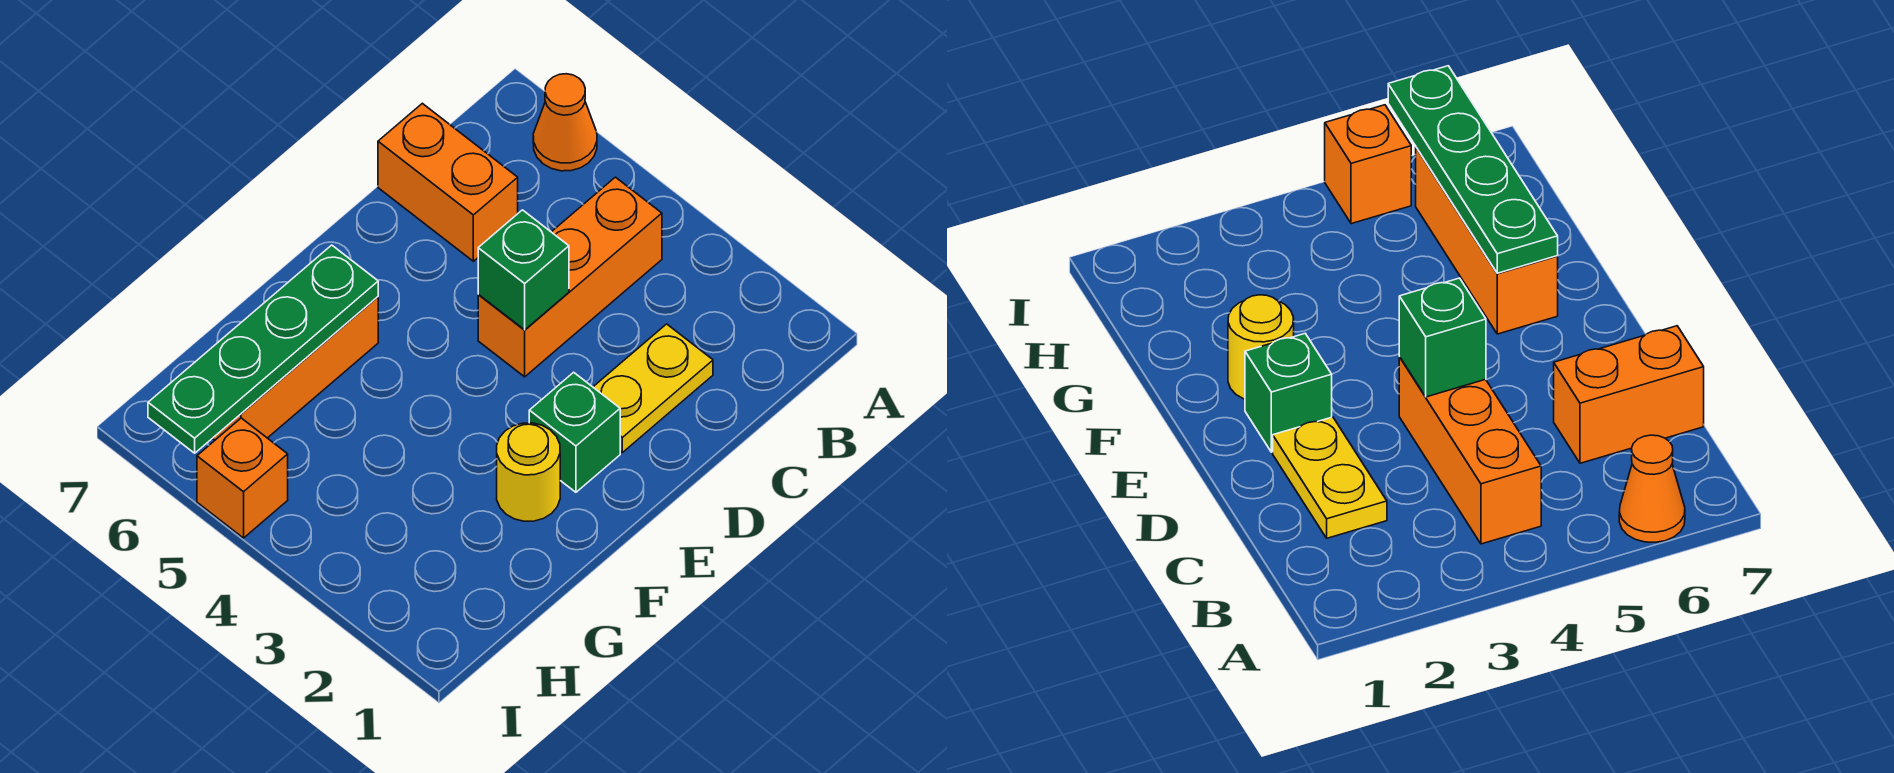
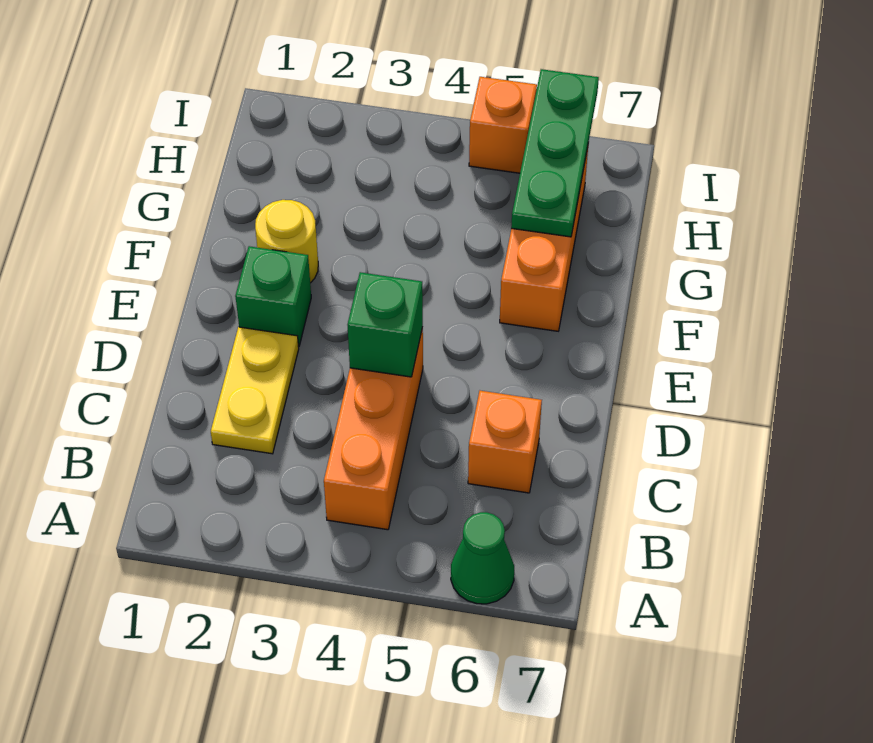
orange cone A6 level 1 -> green cone A6 level 1
orange brick C6:C7 level 1 -> orange brick C6 level 1
green plate F6:I6 level 2 -> green plate G6:I6 level 2

